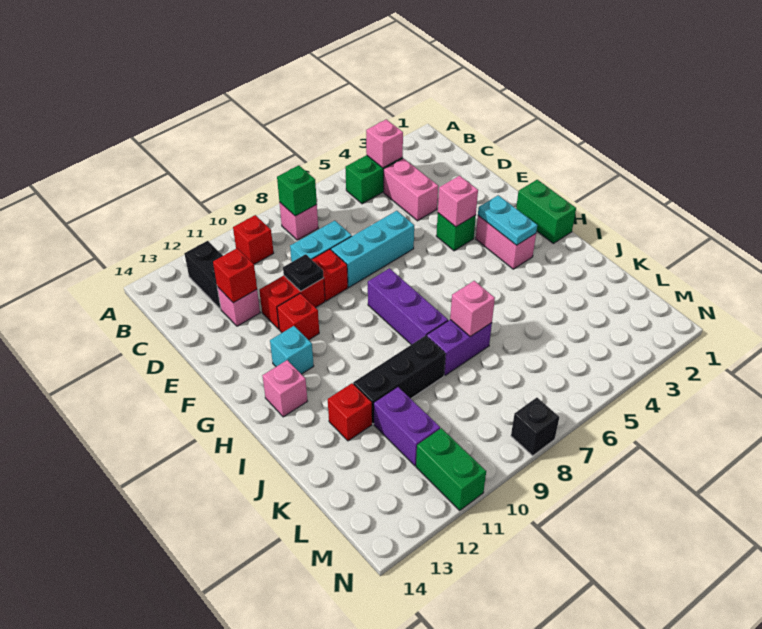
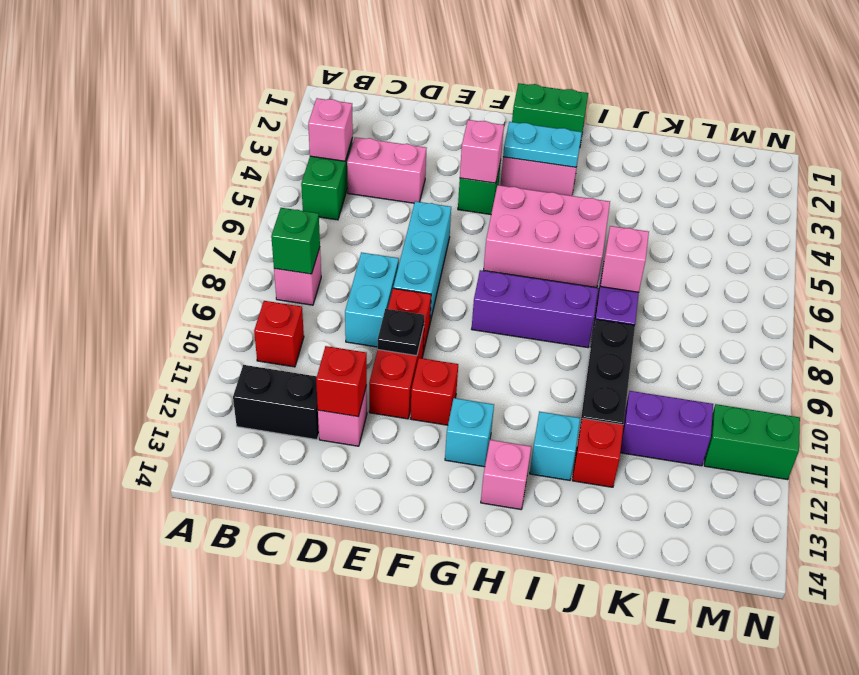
none -> pink brick G5:I6 level 1
none -> cyan brick I12 level 1
black brick N8 level 1 -> none

